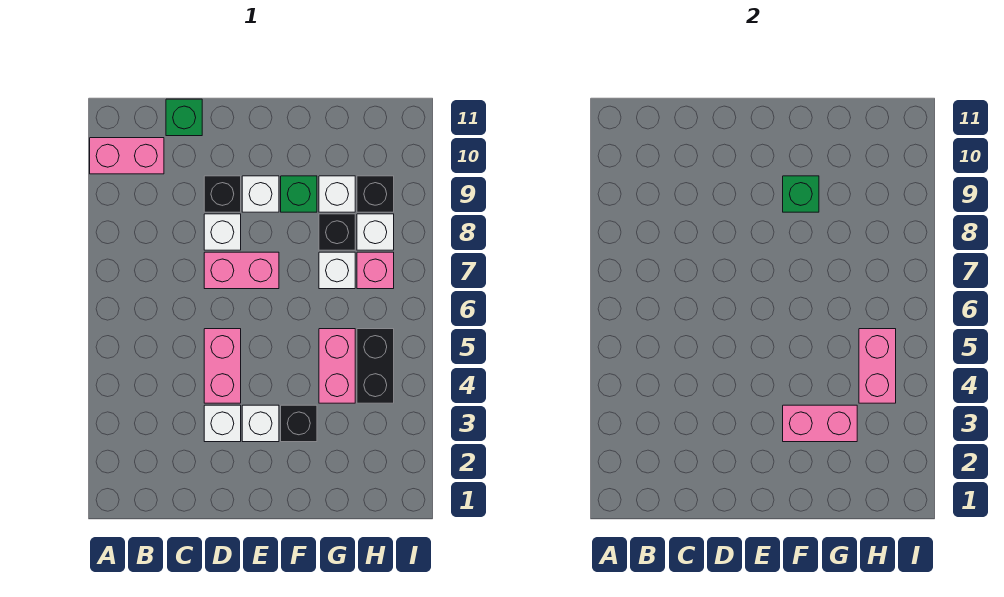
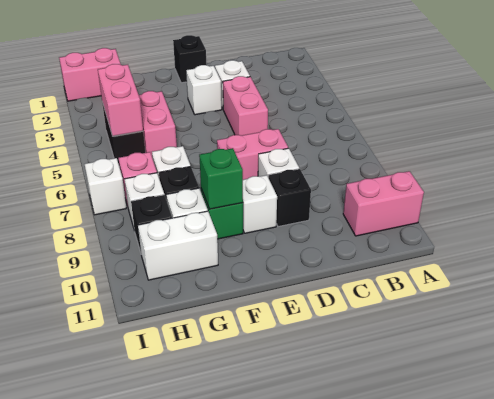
green brick C11 level 1 -> none
black brick F3 level 1 -> black brick E1 level 1
pink brick F3:G3 level 2 -> pink brick H1:I1 level 1
none -> white brick G10:H10 level 1
none -> white brick I7 level 1

